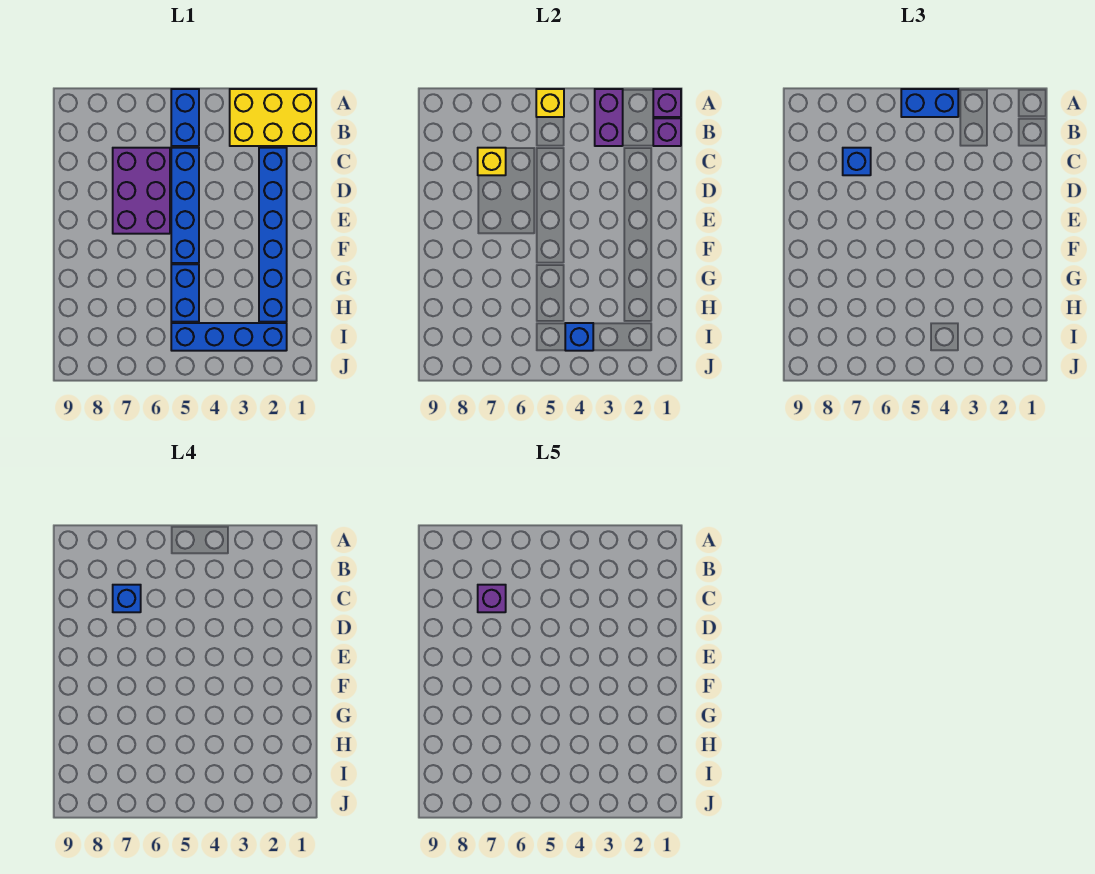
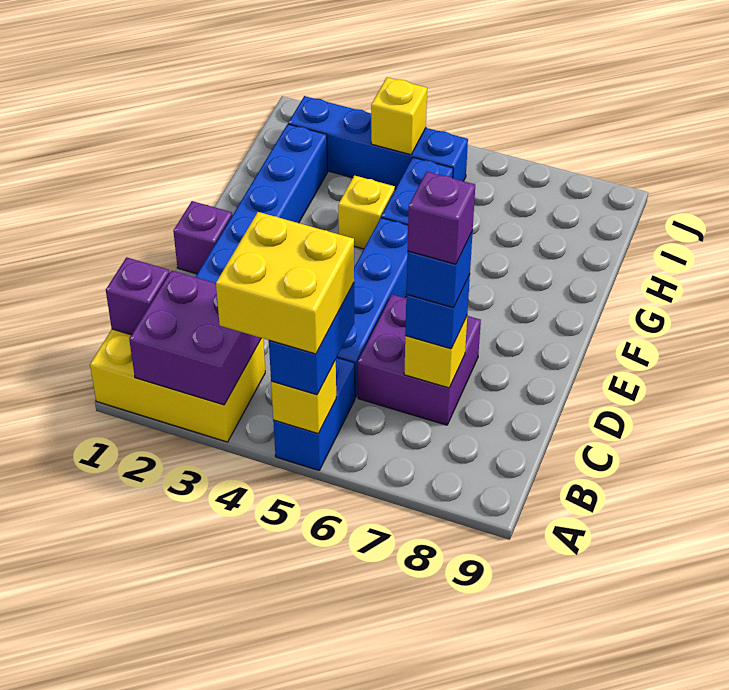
purple brick A1 level 2 -> purple brick E1 level 1
purple brick A3:B3 level 2 -> purple brick A2:B3 level 2
blue brick A4:A5 level 3 -> blue brick A5:B5 level 3
none -> yellow brick A4:B5 level 4
purple brick C6:E7 level 1 -> purple brick C6:D7 level 1
none -> yellow brick G4 level 1
blue brick I4 level 2 -> yellow brick I4 level 2

